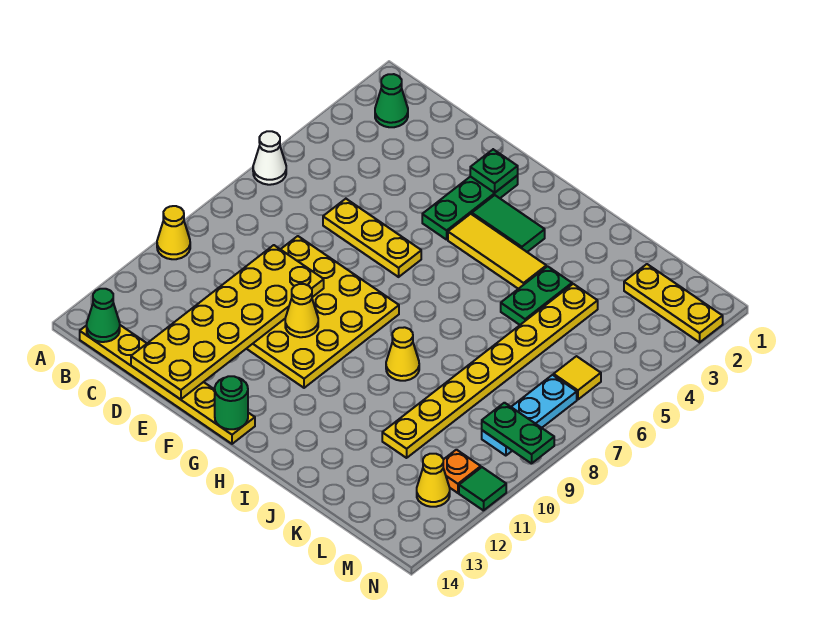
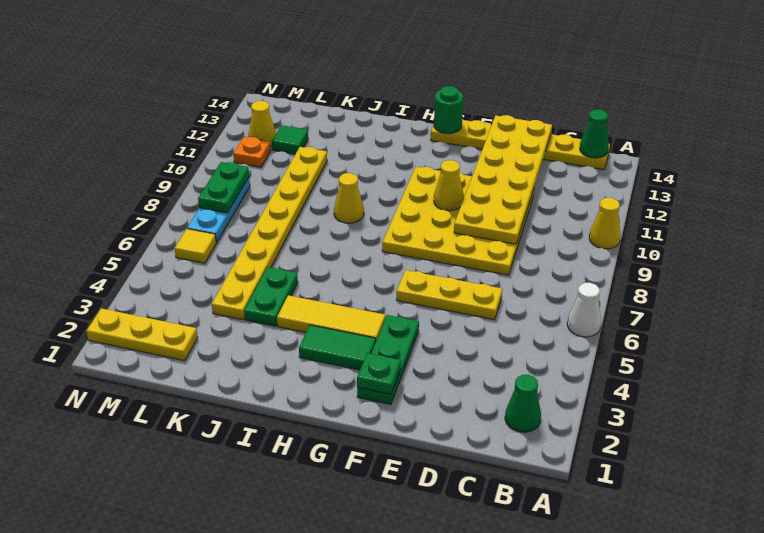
green plate M9:N9 level 2 -> green plate M8:M9 level 2
green tile N11 level 1 -> green tile L12 level 1

